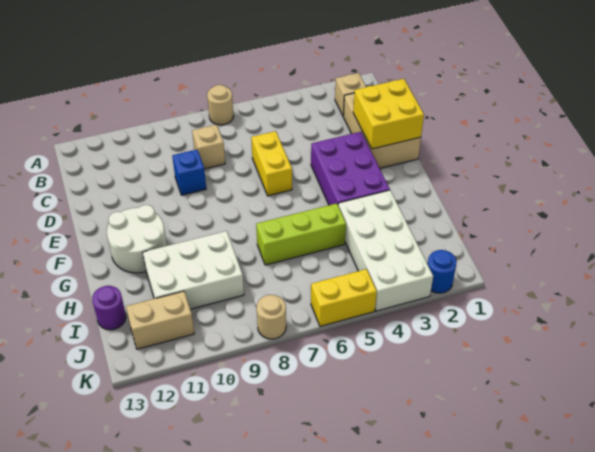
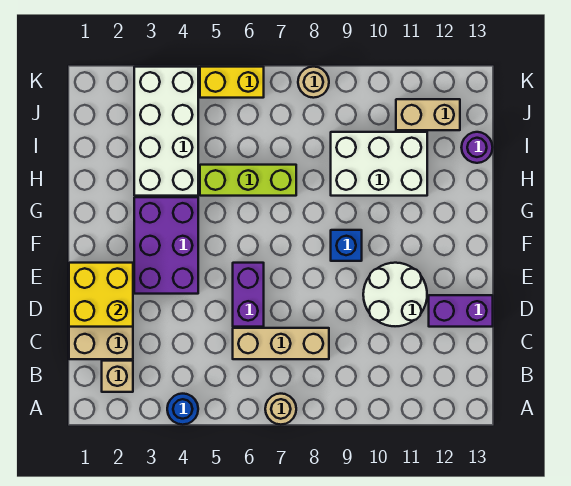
tan brick C8 level 1 -> tan brick C6:C8 level 1
yellow brick D6:E6 level 1 -> purple brick D6:E6 level 1
blue brick D9 level 1 -> blue brick F9 level 1
none -> purple brick D12:D13 level 1
white round brick F11:G12 level 1 -> white round brick D10:E11 level 1
blue round brick K2 level 1 -> blue round brick A4 level 1

